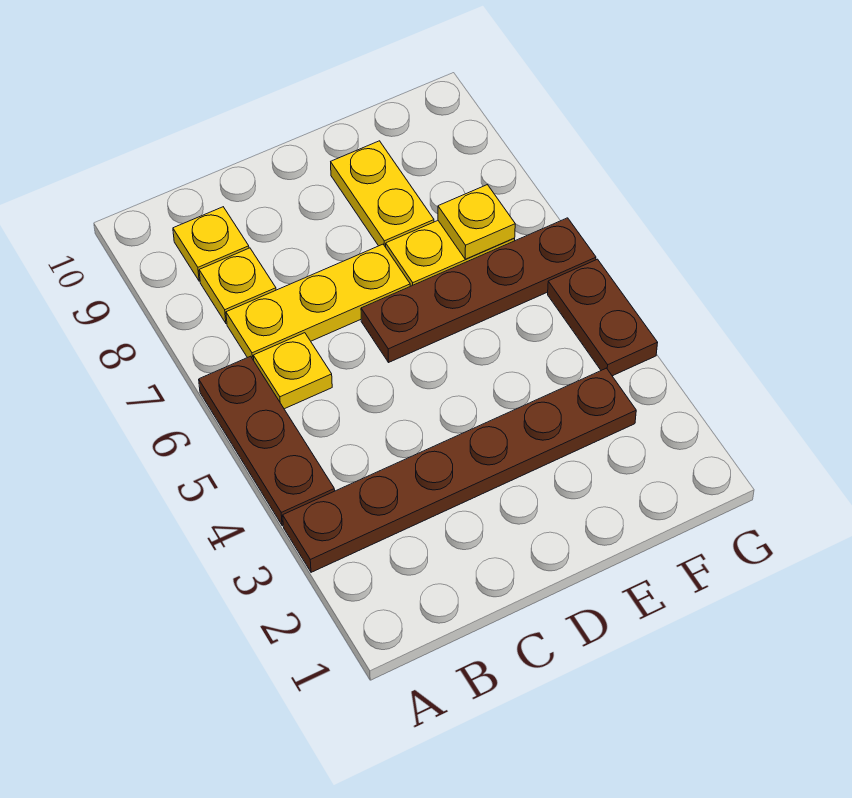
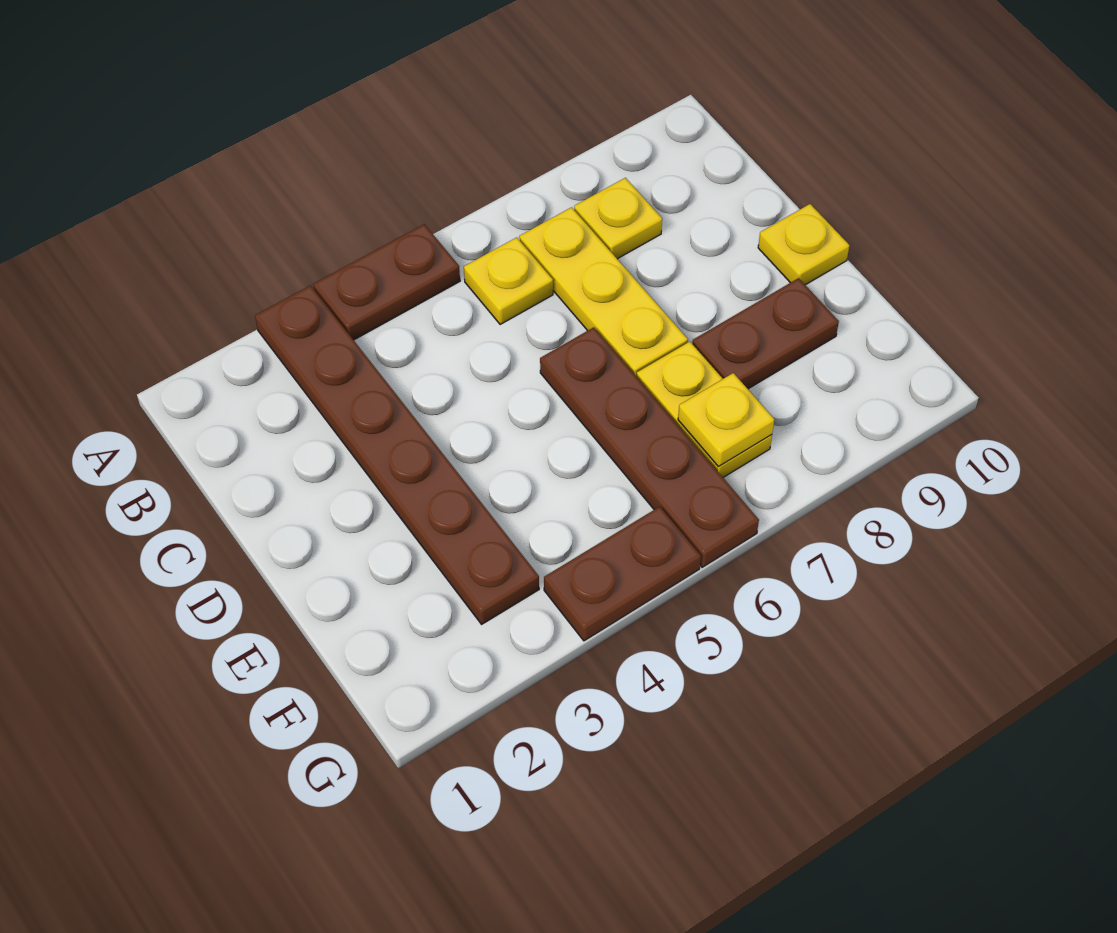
brown plate A4:A6 level 1 -> brown plate A4:A5 level 1
yellow plate B9 level 1 -> yellow plate D10 level 1
yellow plate E8:E9 level 1 -> brown plate E8:E9 level 1

